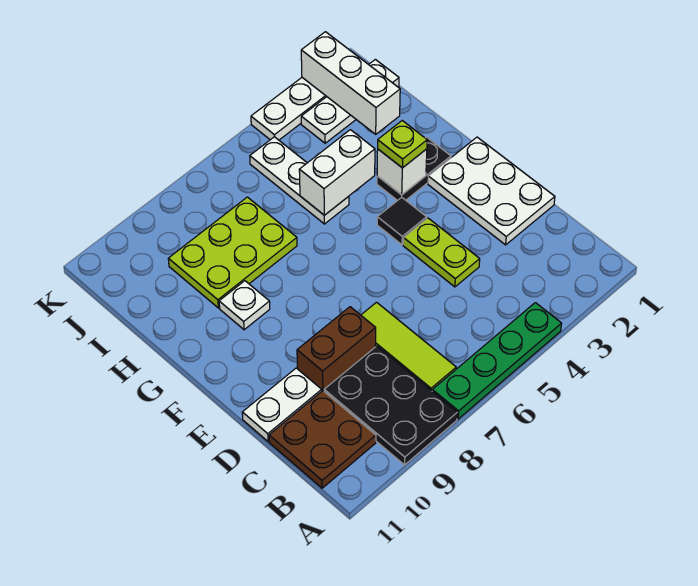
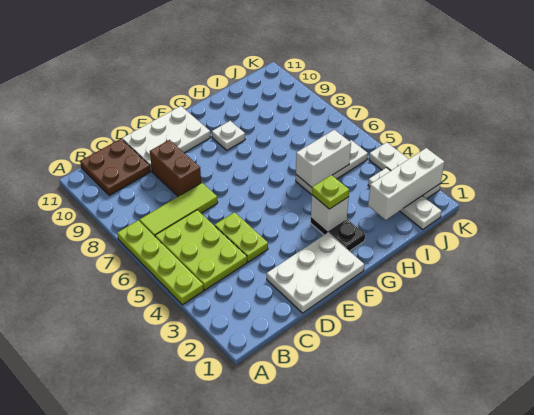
green plate A4:A7 level 1 -> lime plate A4:A7 level 1
black plate A8:C9 level 1 -> none
lime plate D4:E4 level 1 -> lime plate D4:D5 level 1
white plate D10:D11 level 1 -> white plate D10:F11 level 1
black tile F4 level 1 -> none
white brick H4:H5 level 2 -> white brick H5:I5 level 2
lime plate H7:I9 level 1 -> lime plate B4:C6 level 1

